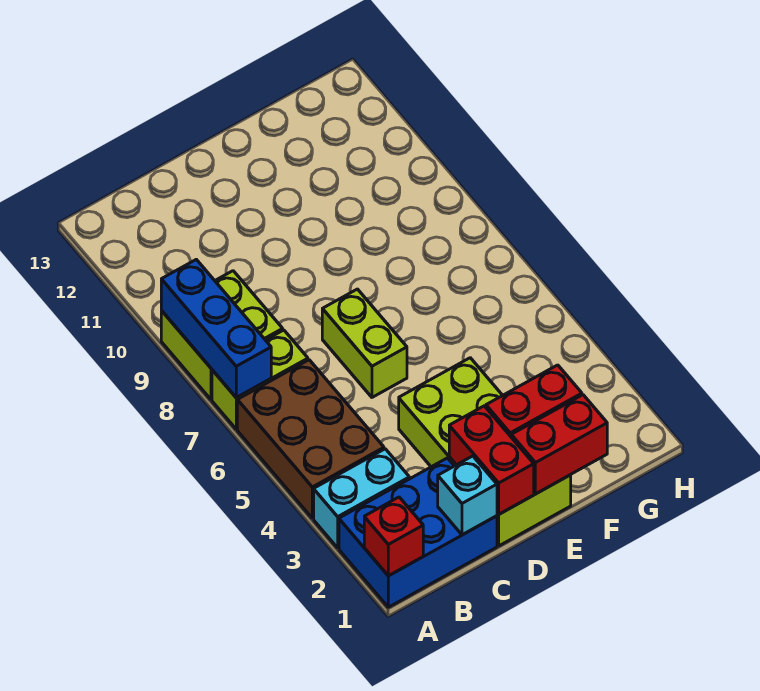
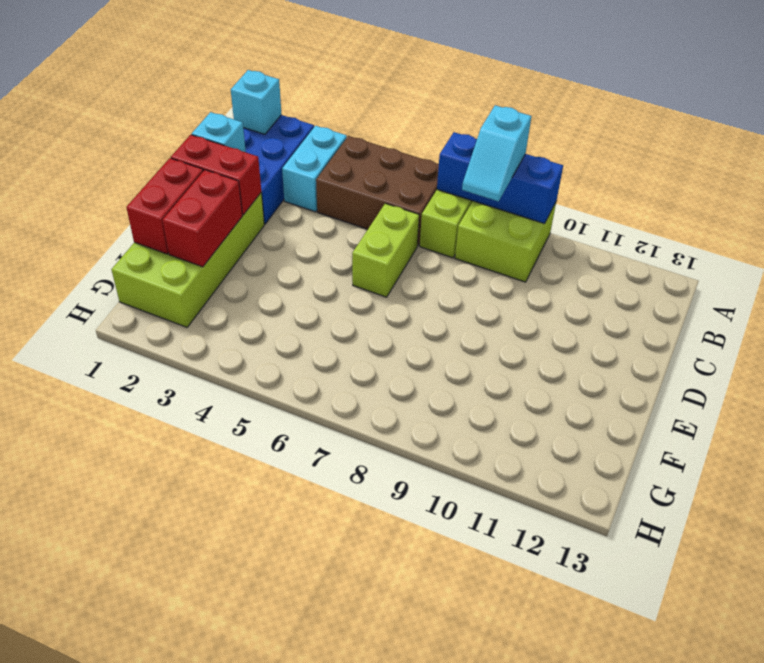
red brick A1 level 2 -> cyan brick A1 level 2
none -> cyan slope A8:B8 level 3 top A
lime brick D1:E4 level 1 -> lime brick D1:G2 level 1
lime brick D6:D7 level 1 -> lime brick C6:D6 level 1

